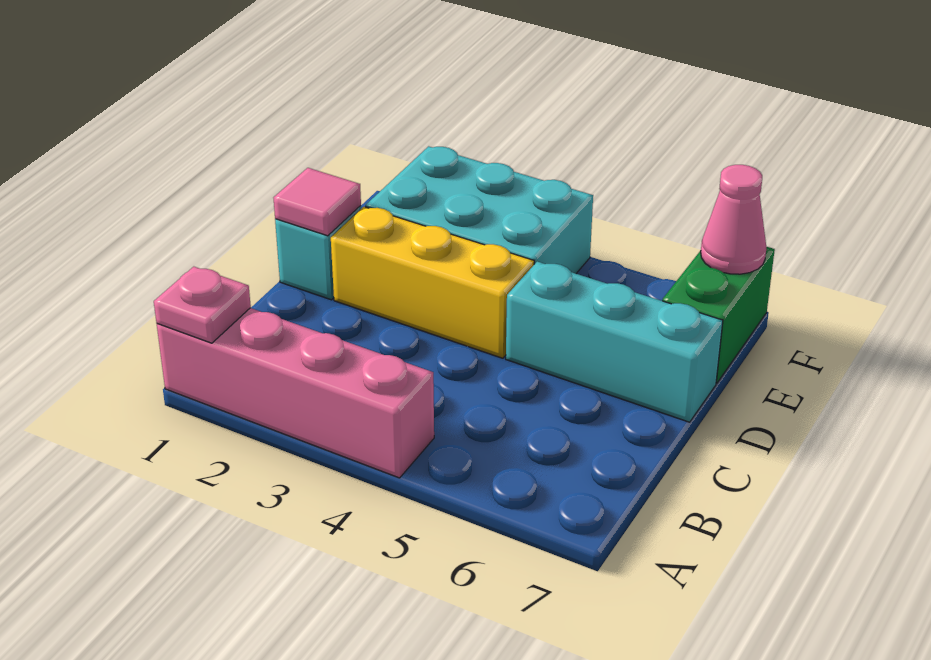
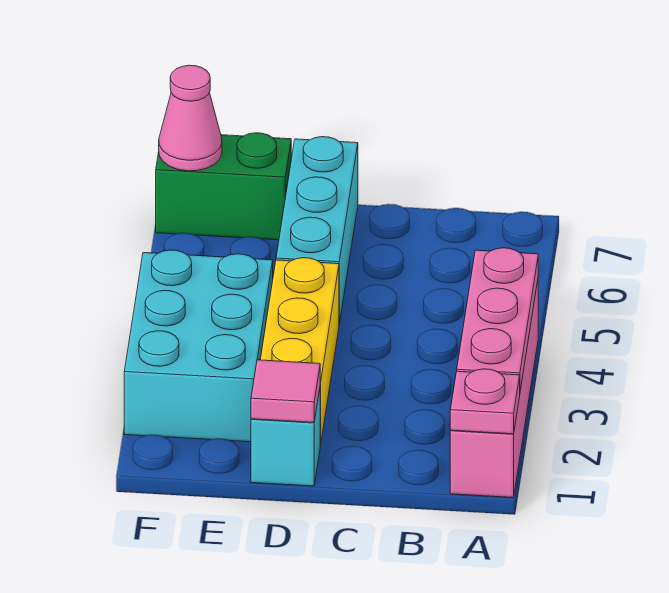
none -> pink plate A2:A4 level 2

